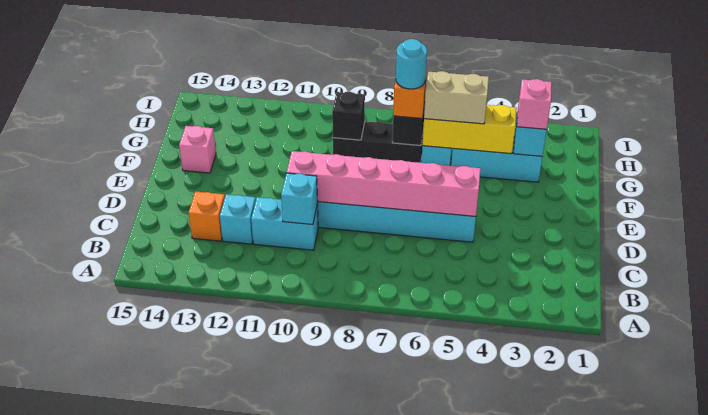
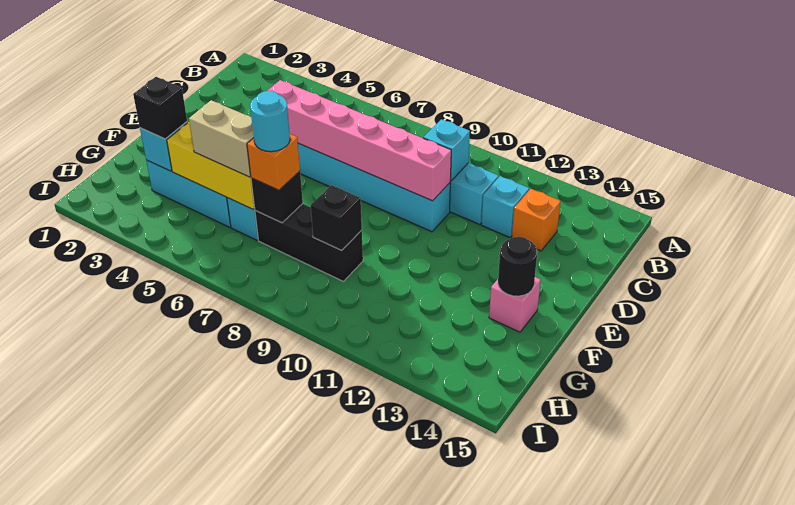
none -> black round brick F14 level 2
pink brick G3 level 3 -> black brick G3 level 3

